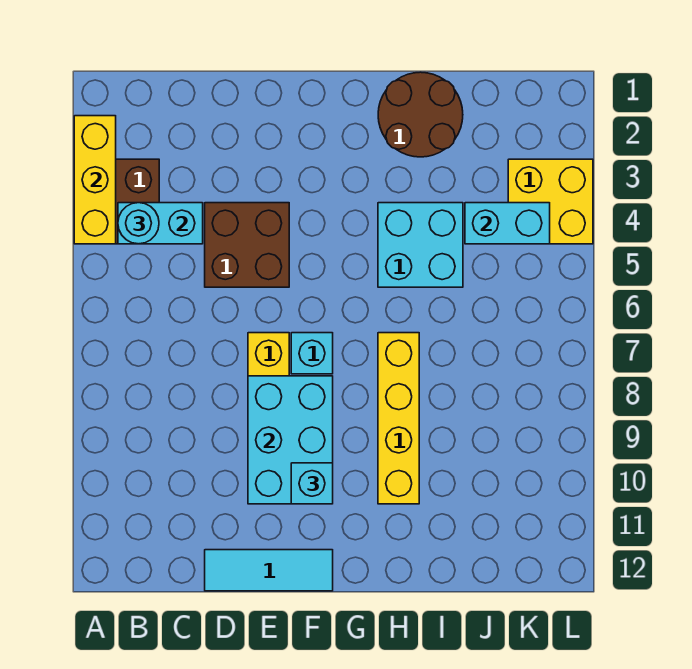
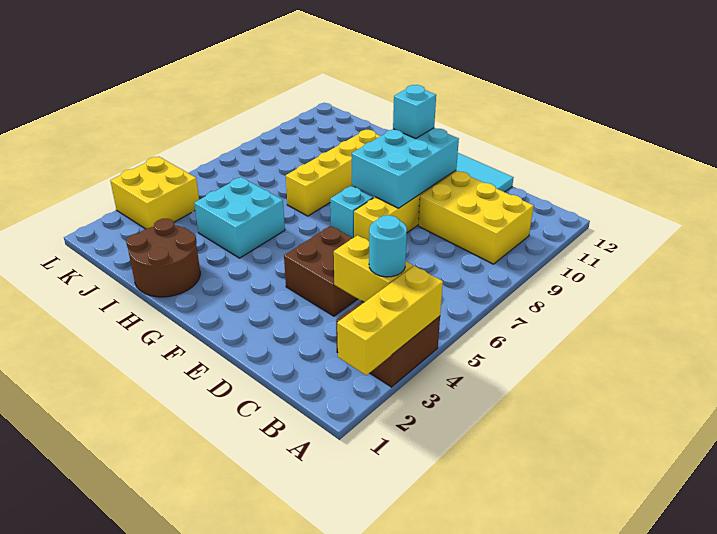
cyan brick B4:C4 level 2 -> yellow brick B4:C4 level 2
none -> yellow brick B9:D10 level 1
cyan brick J4:K4 level 2 -> none

